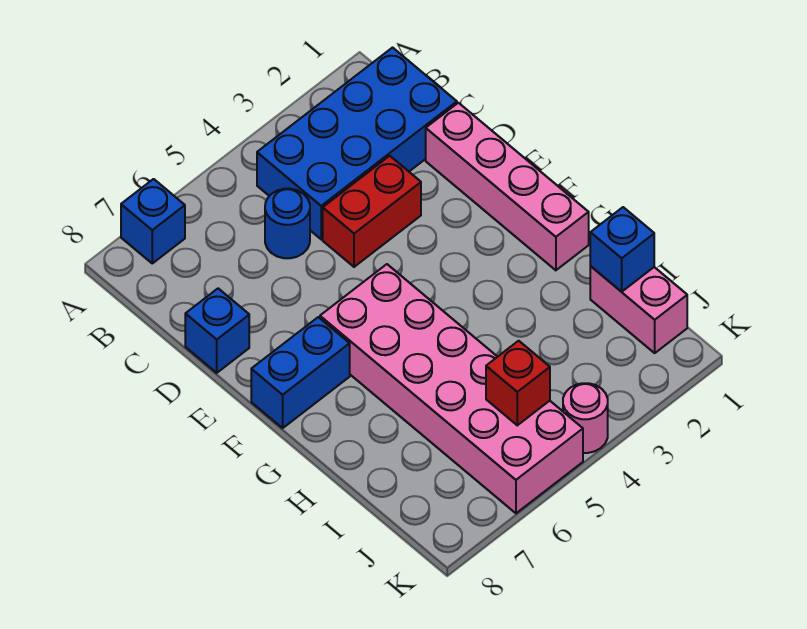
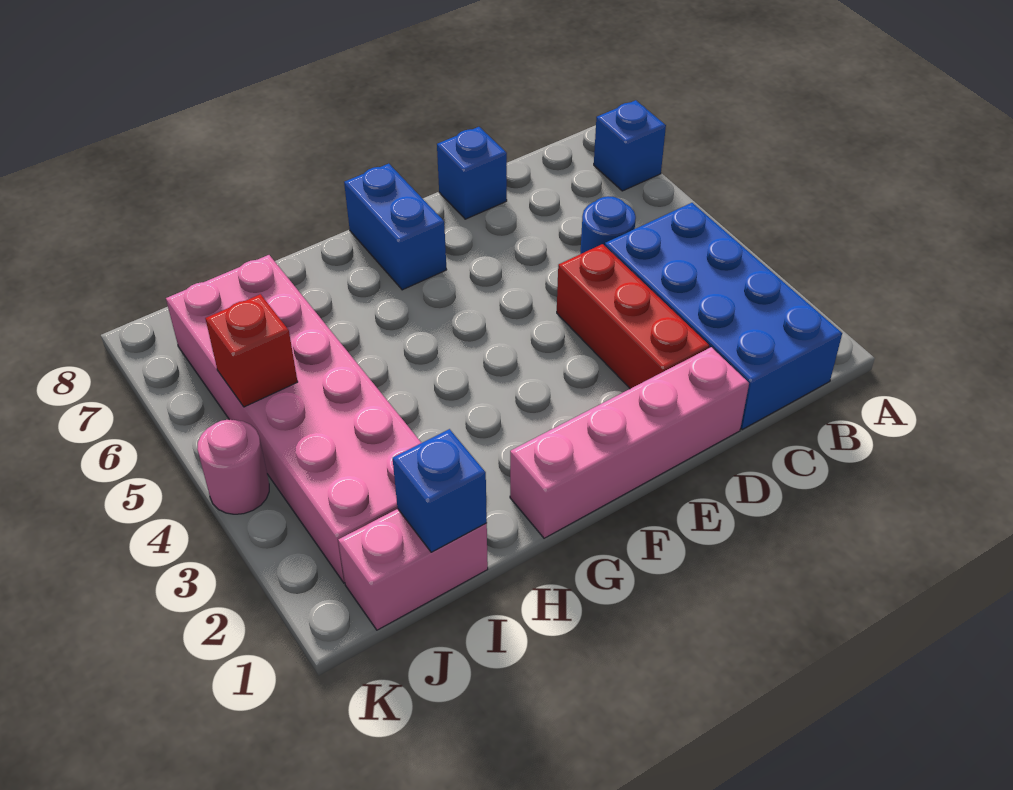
red brick D3:D4 level 1 -> red brick D2:D4 level 1
pink brick F5:K6 level 1 -> pink brick I2:J7 level 1

